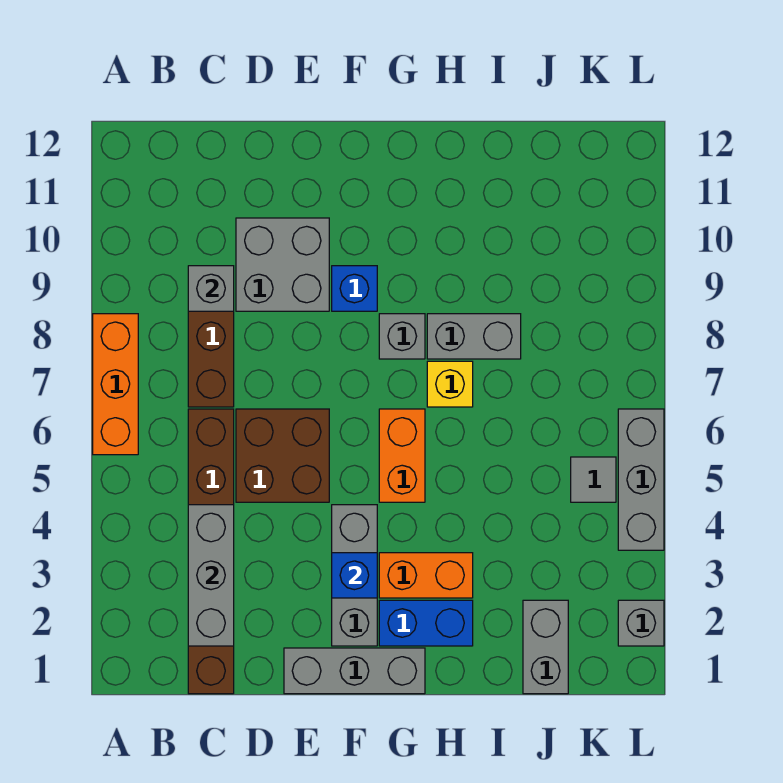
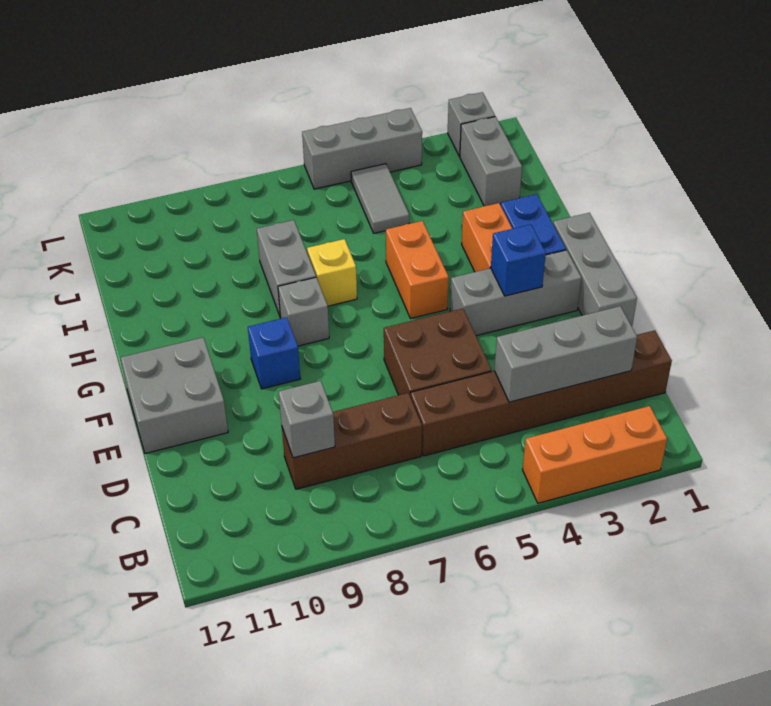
orange brick A6:A8 level 1 -> orange brick A2:A4 level 1
grey brick D9:E10 level 1 -> grey brick E11:F12 level 1
orange brick G5:G6 level 1 -> orange brick G5:H5 level 1
grey brick J1:J2 level 1 -> grey brick J2:K2 level 1
grey tile K5 level 1 -> grey tile J5:K5 level 1

